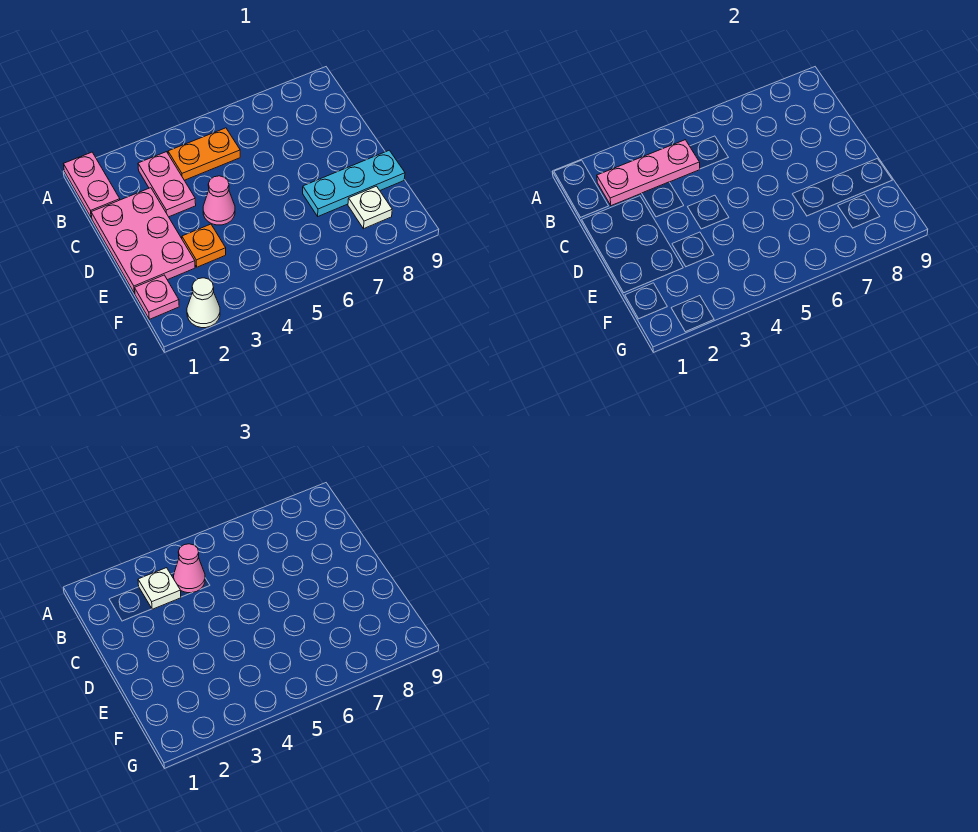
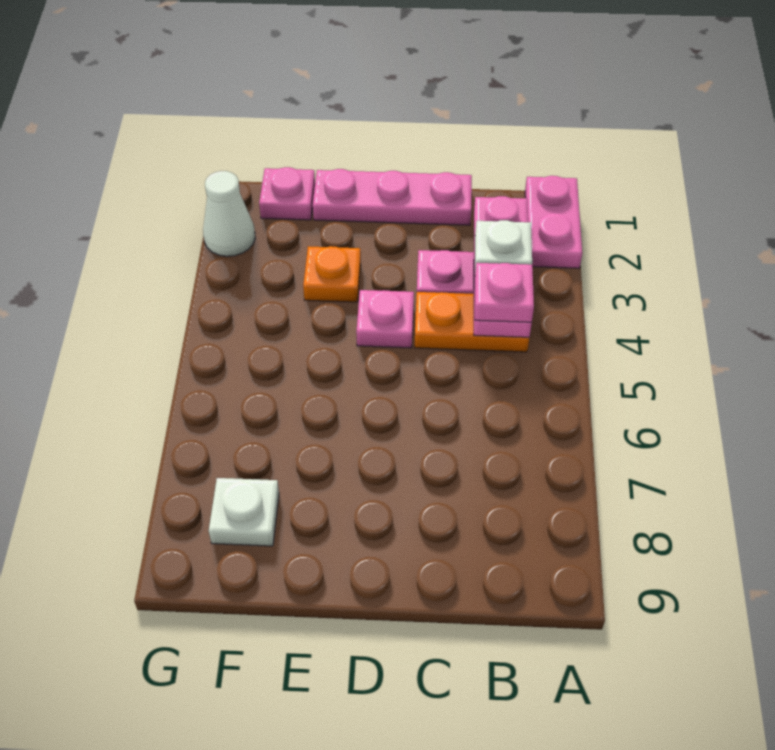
pink plate A1:B1 level 1 -> pink plate A1:A2 level 1
orange plate B4:B5 level 1 -> orange plate B4:C4 level 1
pink cone B4 level 3 -> pink plate B4 level 3
pink plate C1:E2 level 1 -> pink plate C1:E1 level 1
pink cone D4 level 1 -> pink plate D4 level 1
cyan plate E7:E9 level 1 -> none

